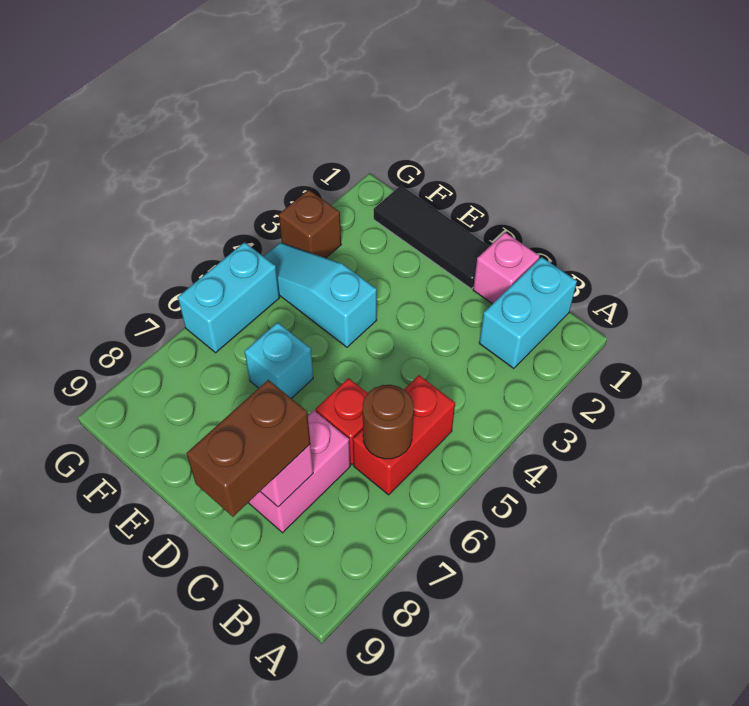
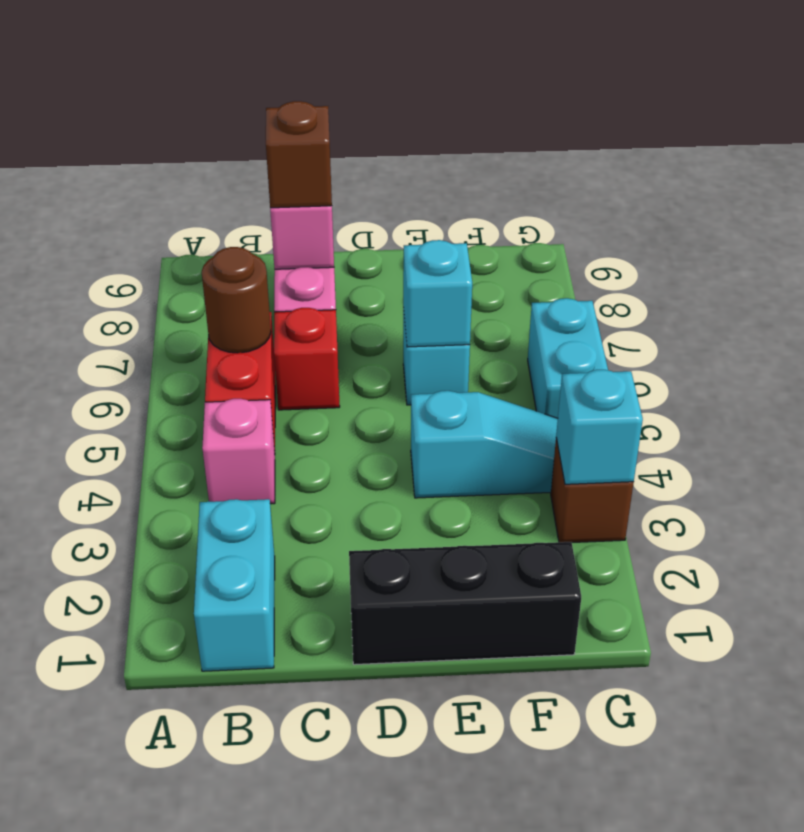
pink brick C1 level 1 -> pink brick B4 level 1
brown brick C8:C9 level 3 -> brown brick C8 level 3
black tile D1:F1 level 1 -> black brick D1:F1 level 1
none -> cyan brick E6 level 2
none -> cyan brick G3 level 2

